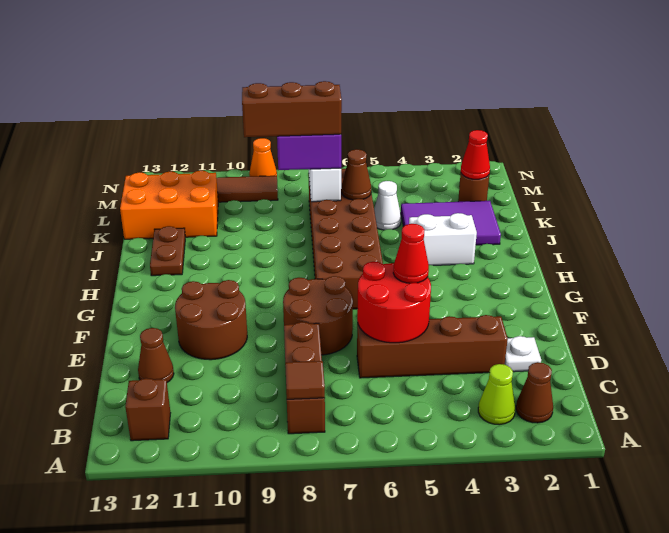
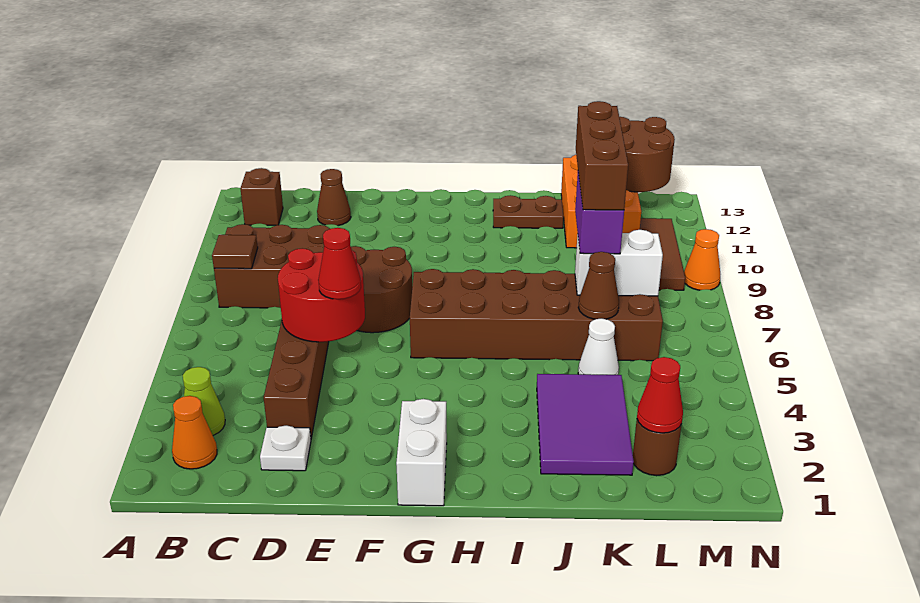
brown cone B2 level 1 -> orange cone B2 level 1
brown brick B8:D8 level 1 -> brown brick B8:D9 level 1
brown round brick E10:F11 level 1 -> brown round brick L12:M13 level 2
white brick I3:I4 level 1 -> white brick G1:G2 level 1

